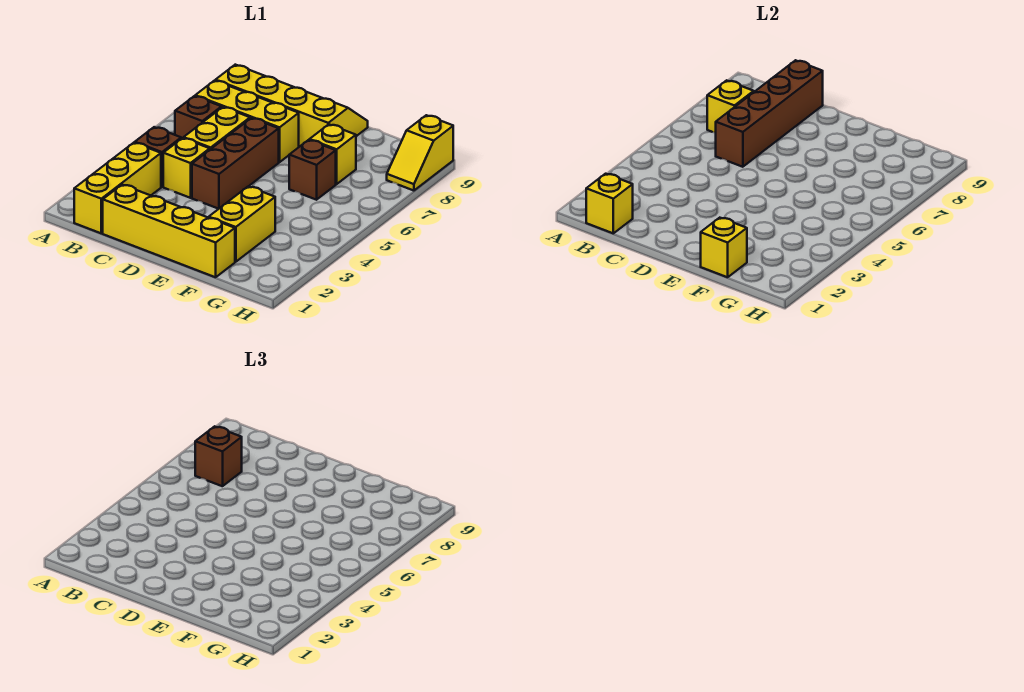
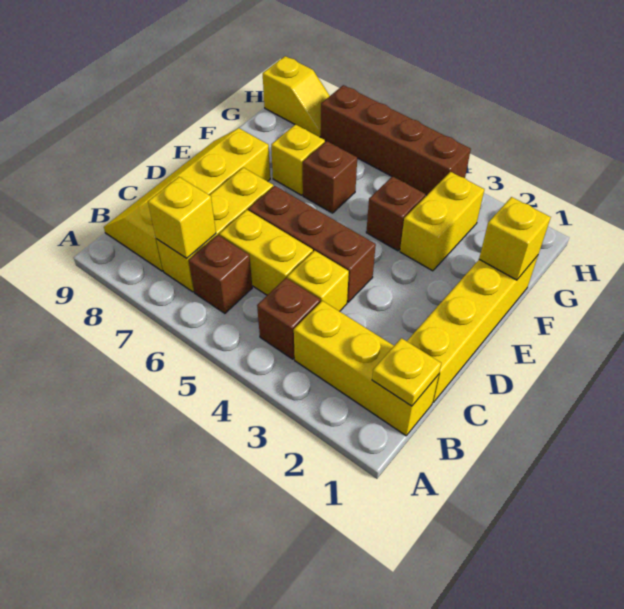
yellow brick B1 level 2 -> yellow plate B1 level 2
brown brick B7 level 3 -> brown brick F4 level 1
brown brick C6:C9 level 2 -> brown brick H4:H7 level 1
yellow brick F2:F3 level 1 -> yellow brick F3:G3 level 1

